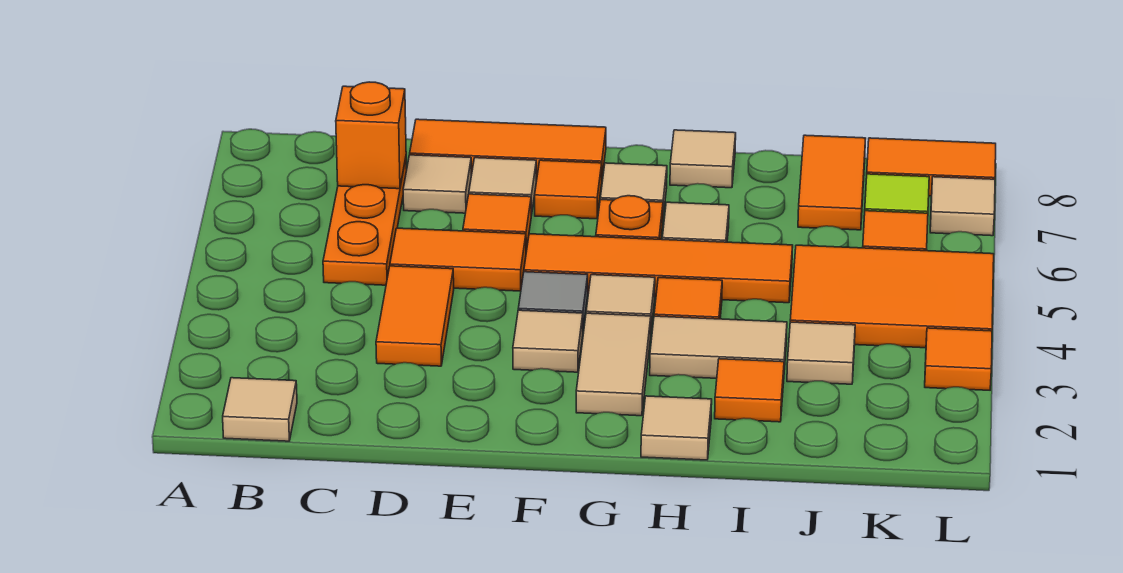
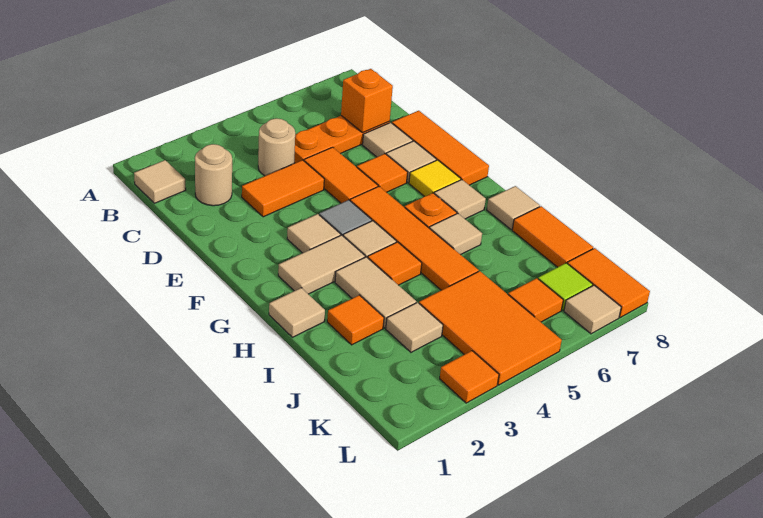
none -> tan round brick C2 level 1
none -> tan round brick C4 level 1
orange tile F7 level 1 -> yellow tile F7 level 1
orange tile J7:J8 level 1 -> orange tile I8:J8 level 1

